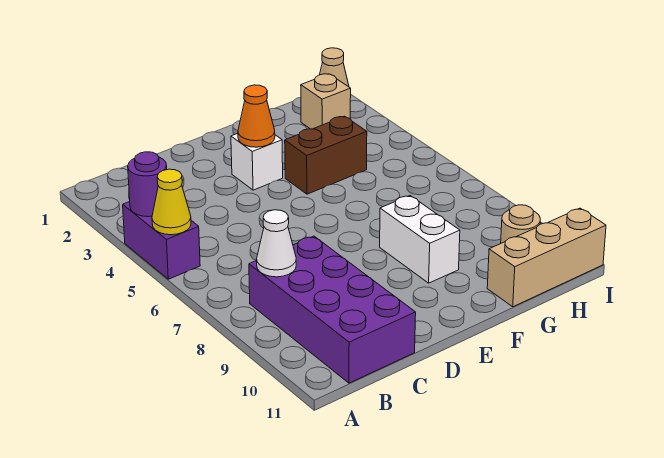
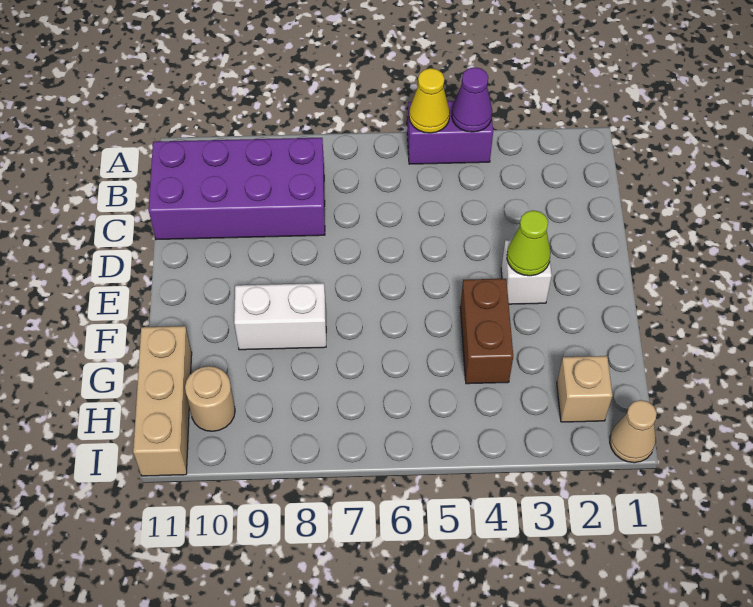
purple round brick A4 level 2 -> purple cone A4 level 2
white cone B8 level 2 -> none
orange cone E3 level 2 -> lime cone E3 level 2

